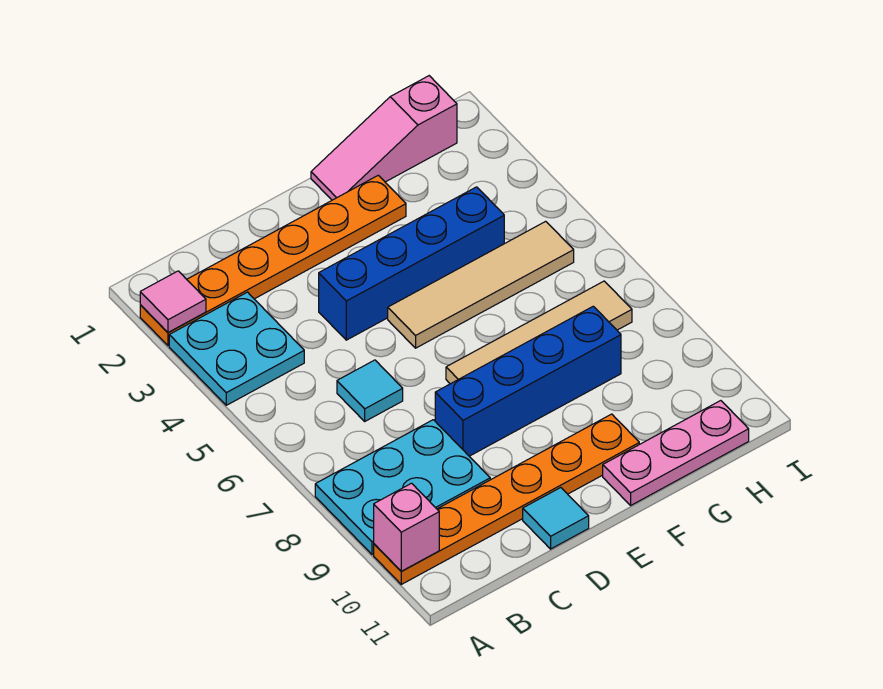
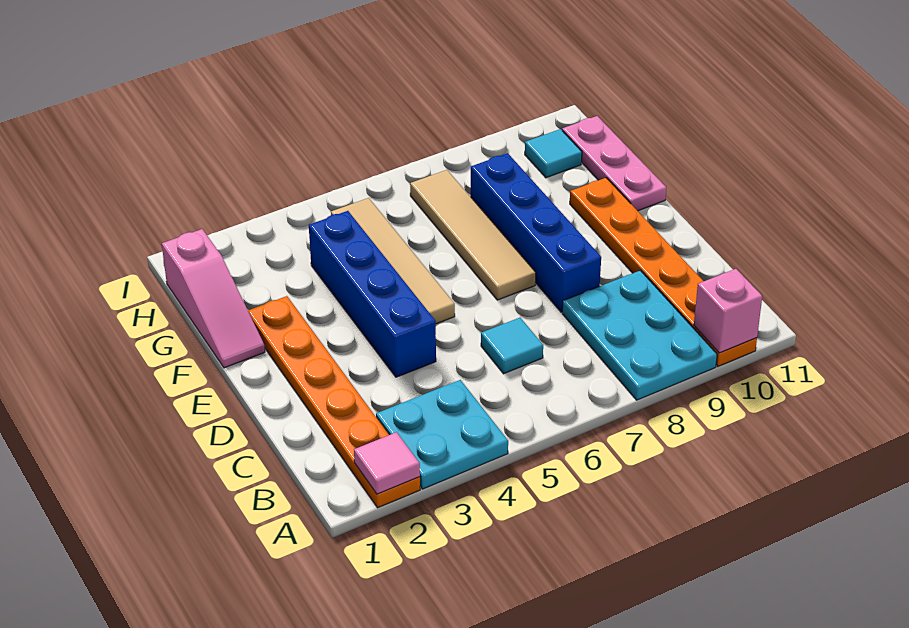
cyan tile D11 level 1 -> cyan tile H10 level 1

